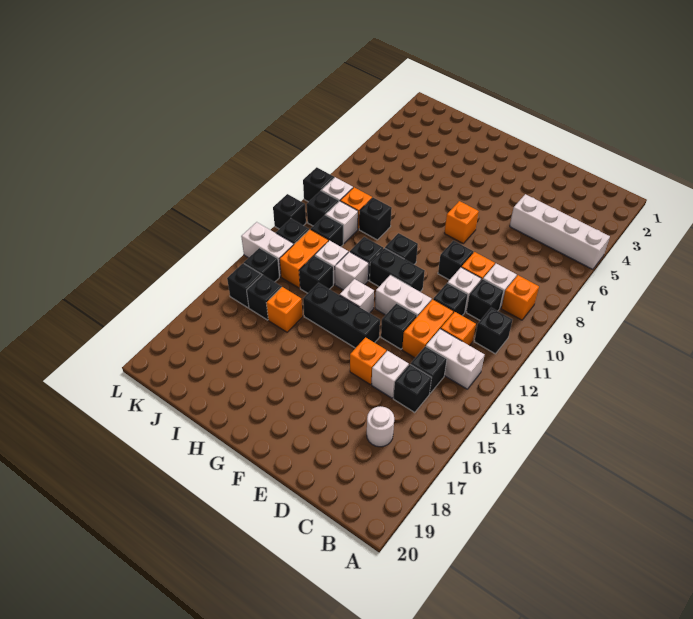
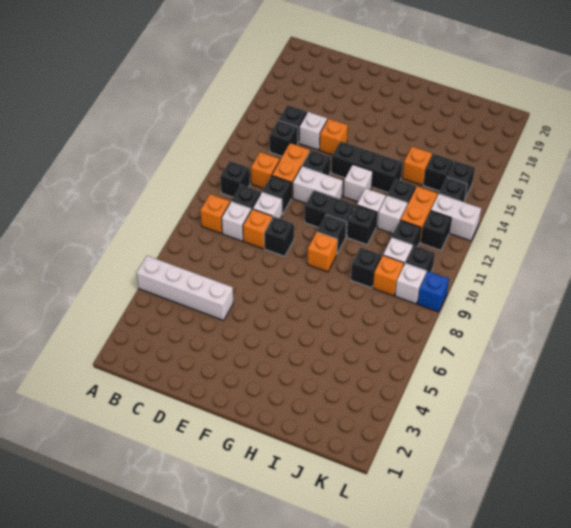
white brick B13:C13 level 1 -> none
white round brick C17 level 1 -> none
orange brick F7 level 1 -> orange brick G9 level 1
black brick L9 level 1 -> blue brick L9 level 1
black brick L11 level 1 -> none

